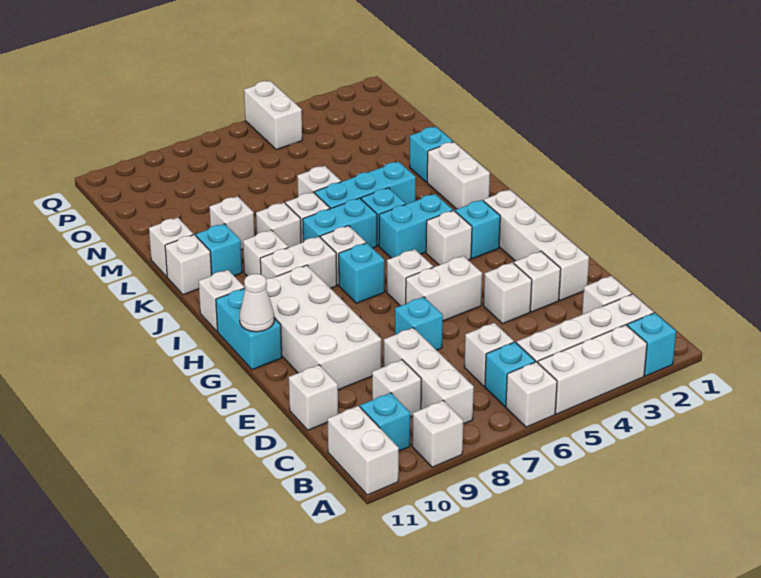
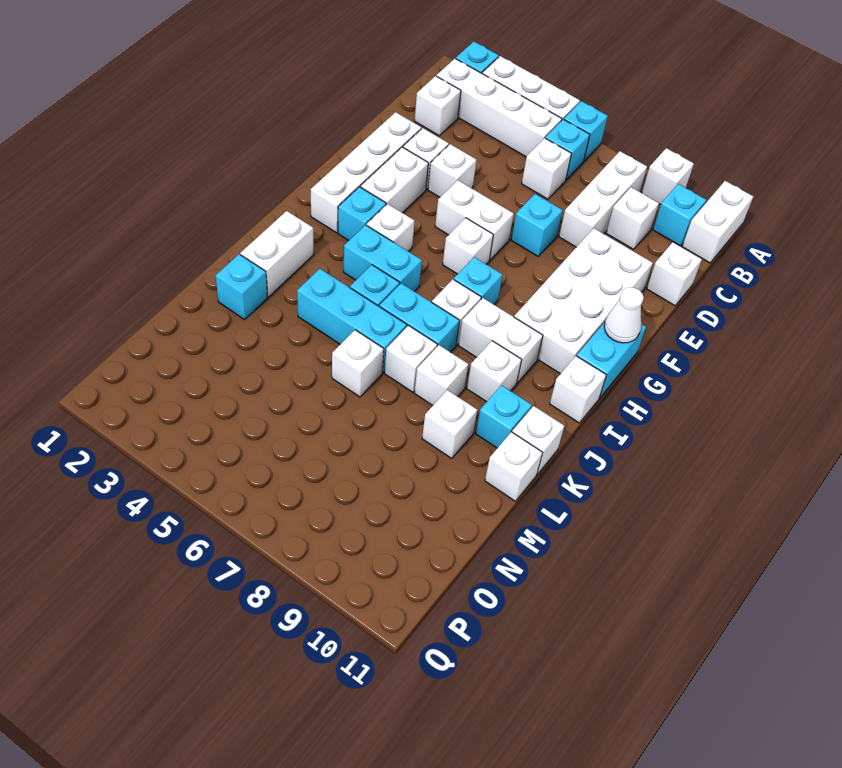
white brick A6 level 1 -> cyan brick A6 level 1
white brick P5:Q5 level 1 -> white brick F3:G3 level 1

